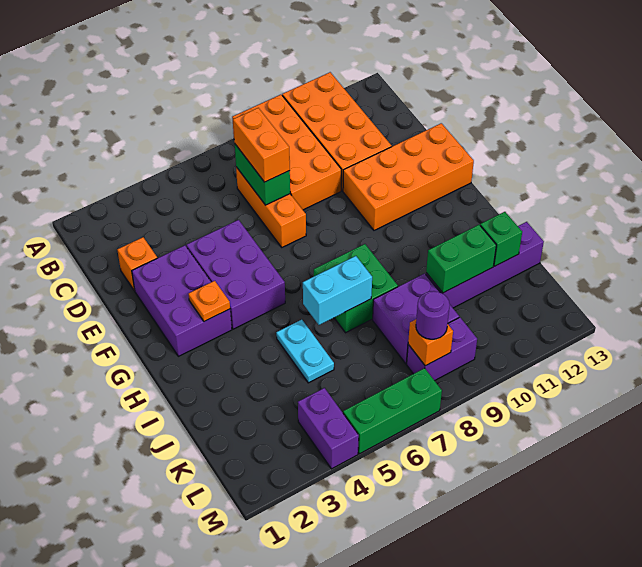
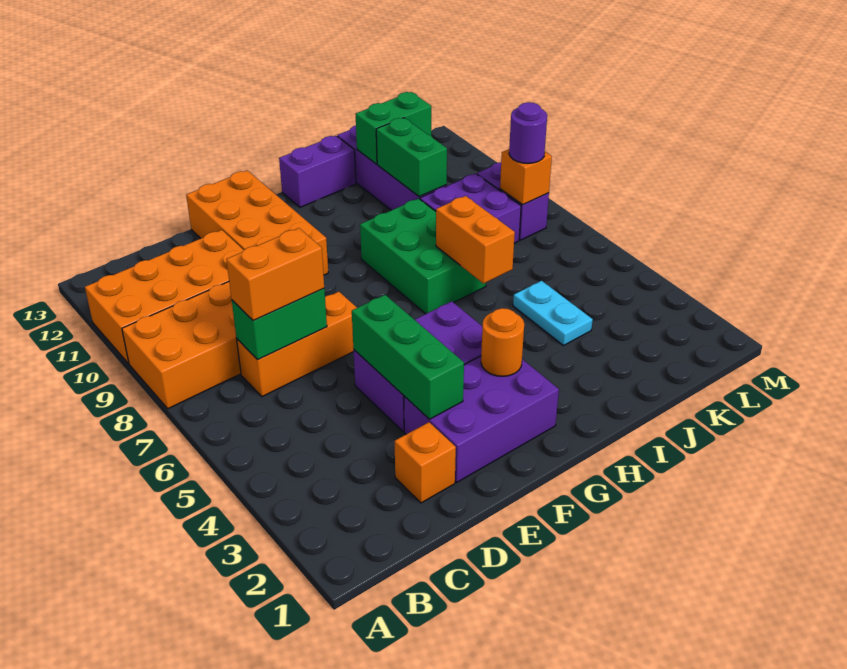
orange plate G3 level 2 -> orange round brick G3 level 2
green brick H7:I8 level 1 -> green brick H7:I9 level 1
cyan plate I5:J5 level 1 -> cyan plate J4:J5 level 1
cyan brick I6:I7 level 2 -> orange brick I6:I7 level 2
green brick J12 level 2 -> green brick J12:K12 level 2
purple brick L4:M4 level 1 -> purple brick H13:I13 level 1
green brick M5:M7 level 1 -> green brick E3:E5 level 2

